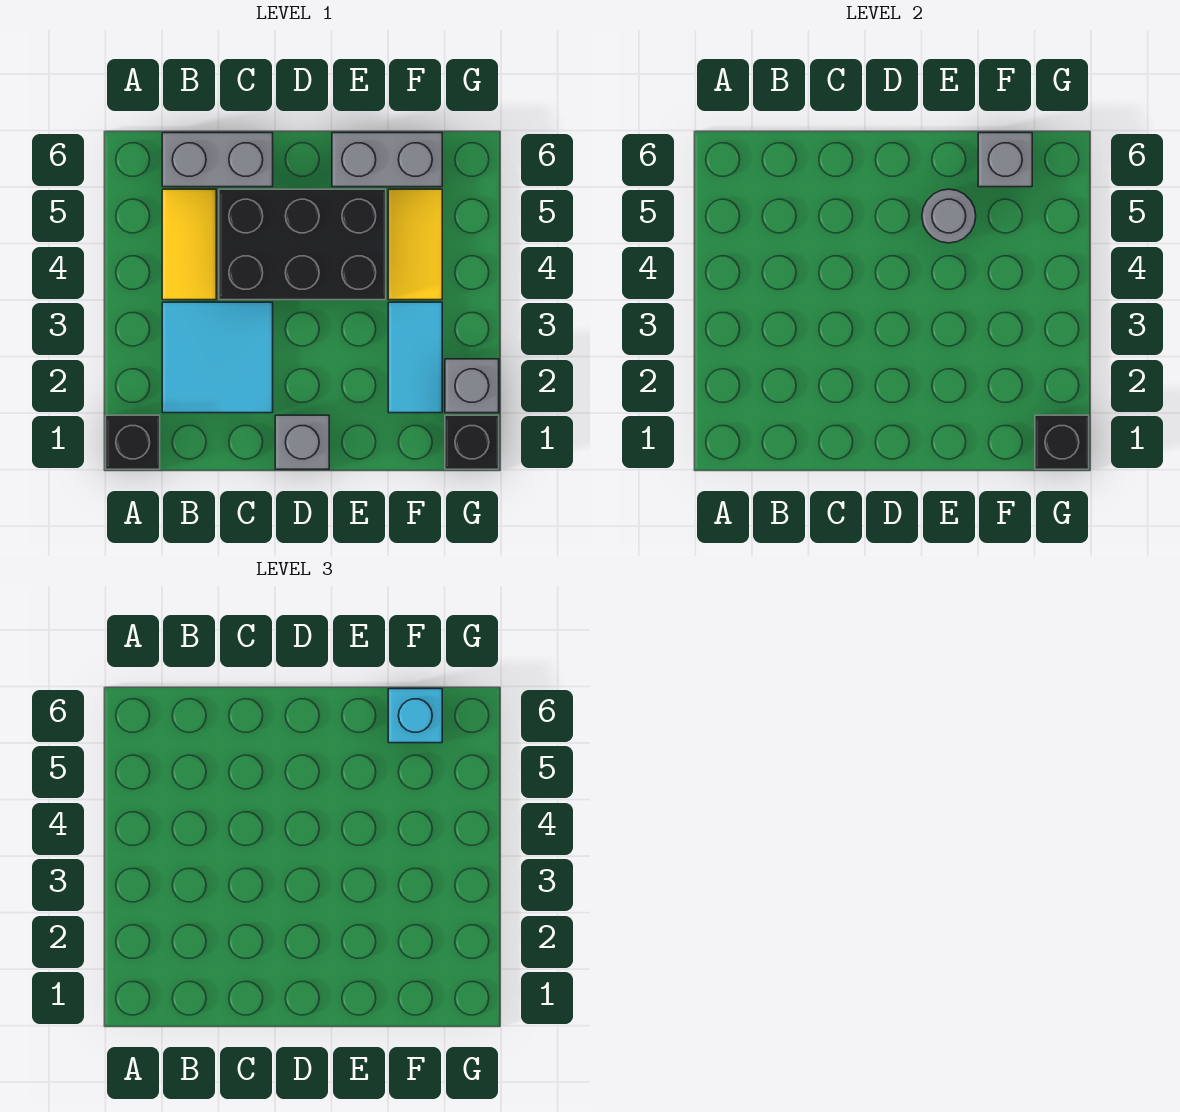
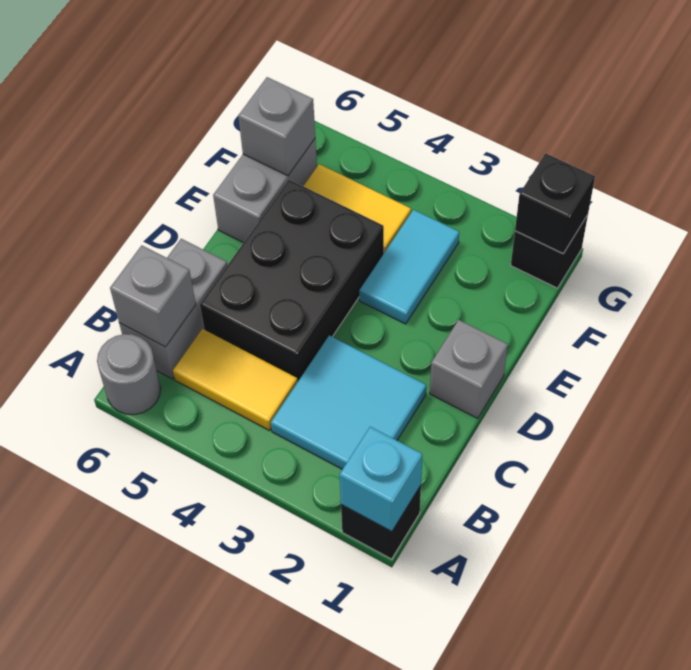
grey round brick E5 level 2 -> grey round brick A6 level 1
cyan tile F2:F3 level 1 -> cyan tile E3:F3 level 1
cyan brick F6 level 3 -> cyan brick A1 level 2
grey brick G2 level 1 -> grey brick B6 level 2

